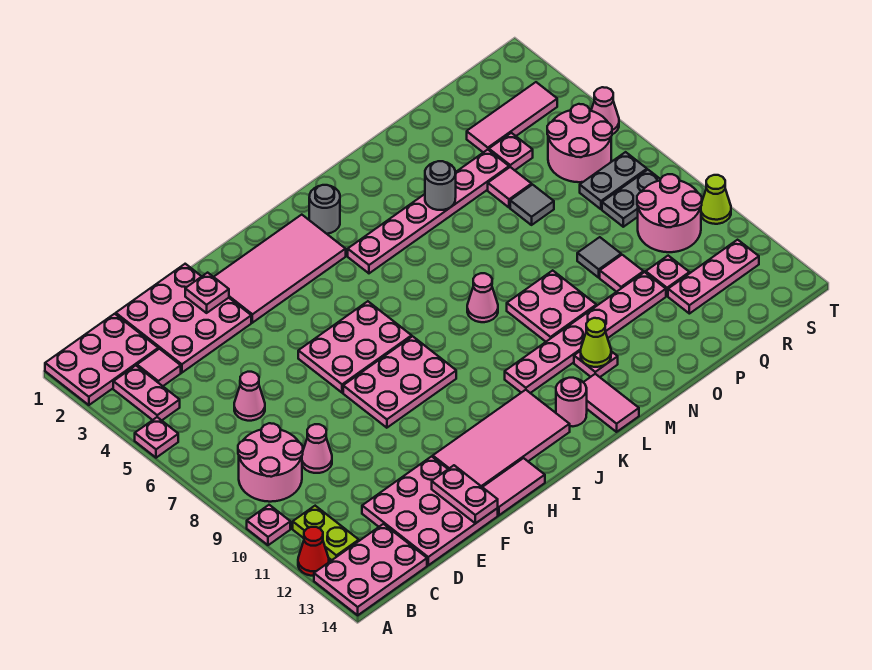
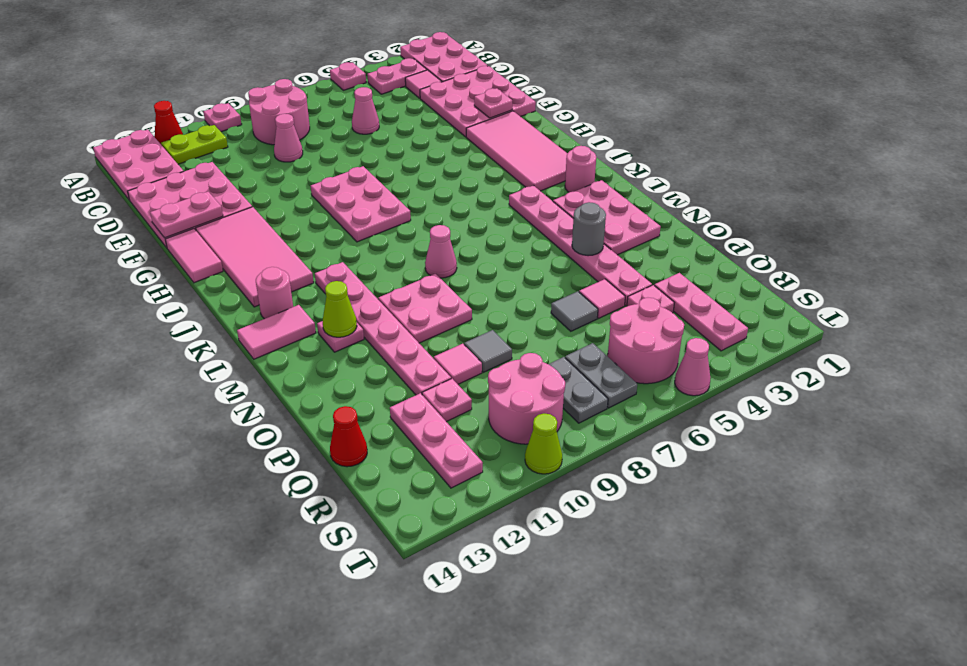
pink plate G6:I7 level 1 -> pink plate L2:N3 level 1
grey round brick K2 level 1 -> pink round brick K2 level 1
pink tile Q3:S3 level 1 -> pink plate Q3:S3 level 1
none -> red cone Q14 level 1

